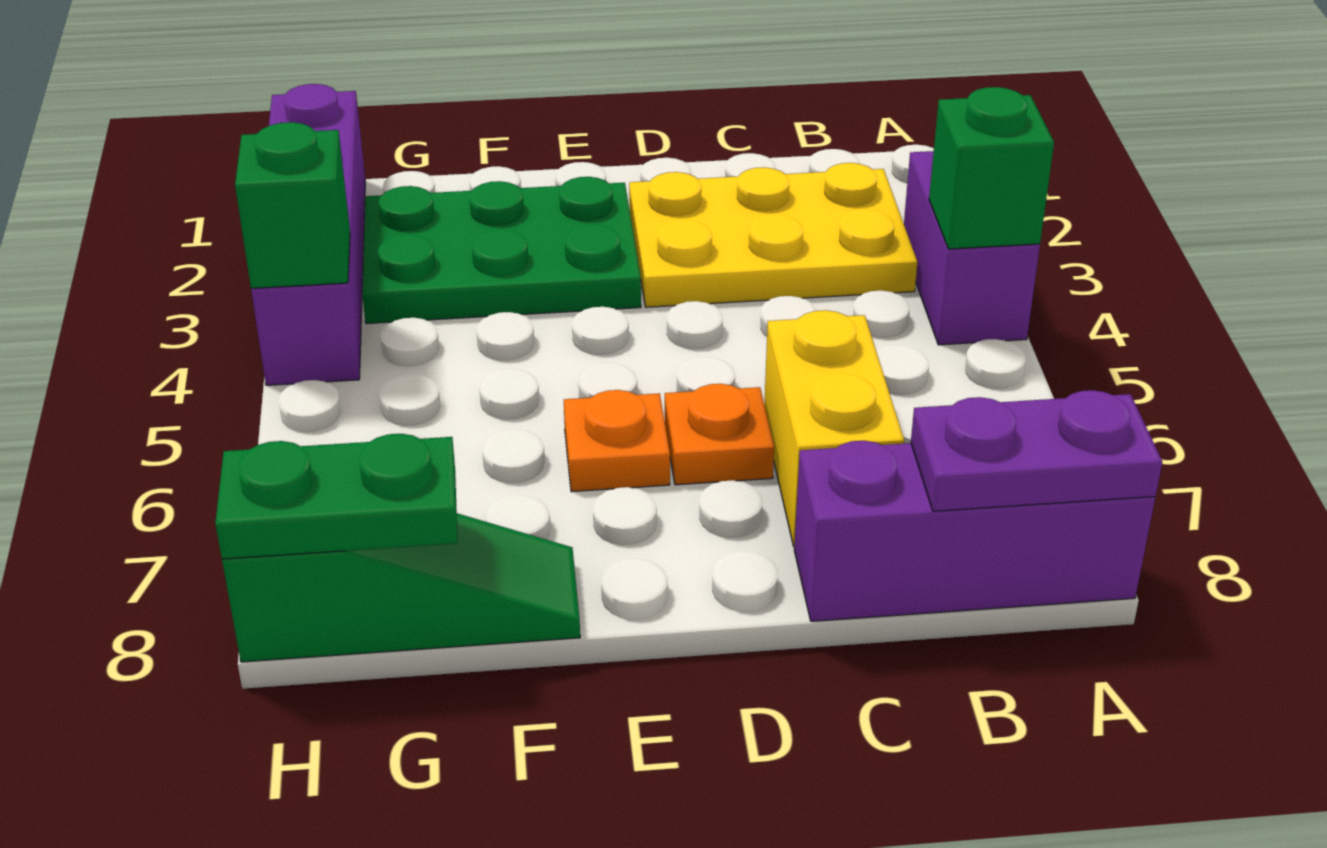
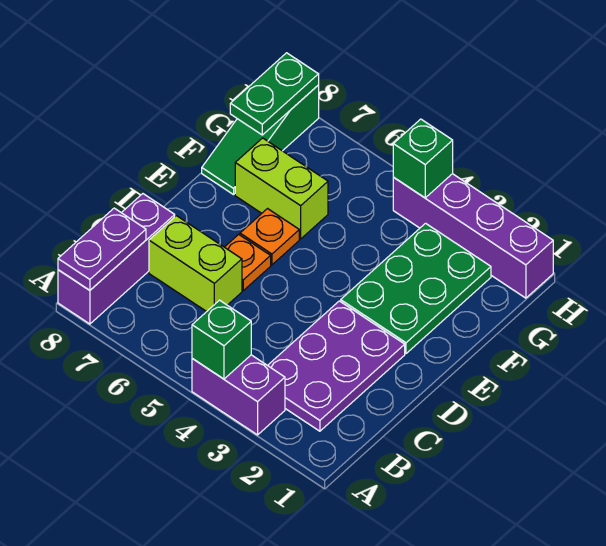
yellow plate B2:D3 level 1 -> purple plate B2:D3 level 1
yellow brick C6:C7 level 1 -> lime brick C6:C7 level 1
none -> lime brick F6:F7 level 1

